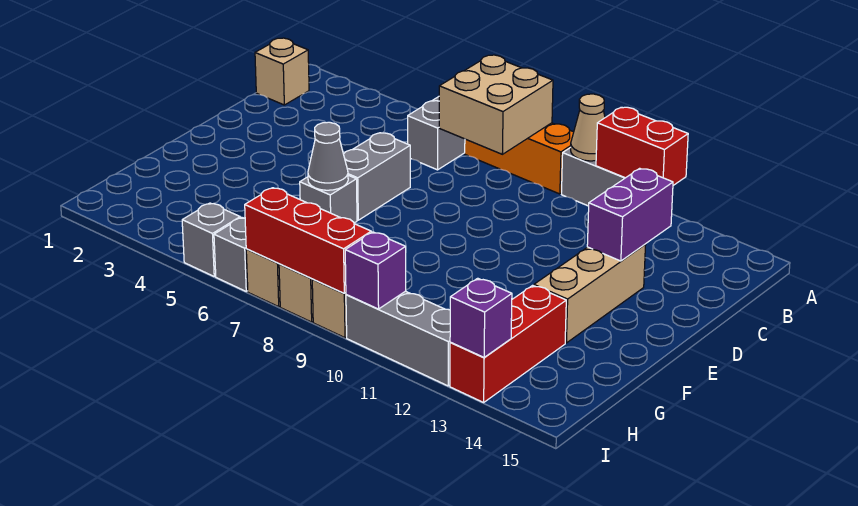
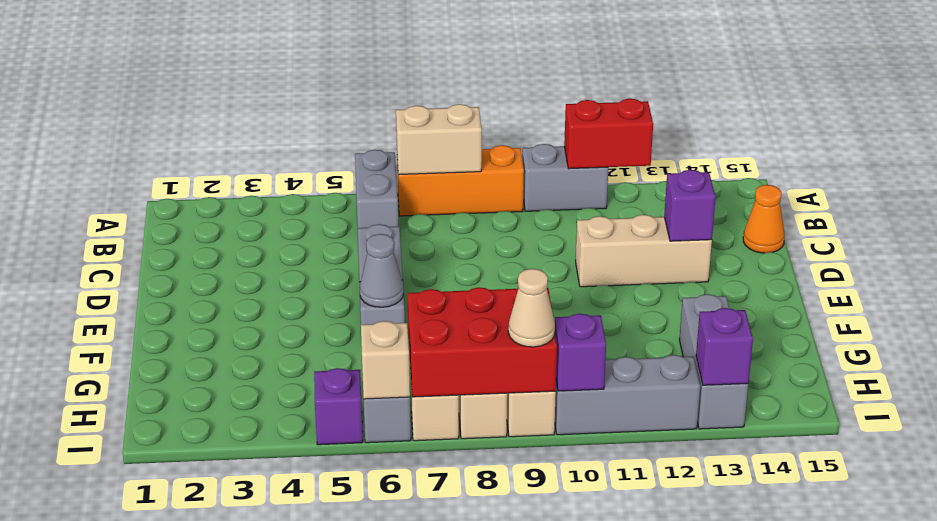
tan brick A7:B8 level 2 -> tan brick A7:A8 level 2
tan cone A10 level 2 -> tan cone I9 level 3
tan brick B1 level 1 -> tan brick I6 level 2
purple brick C13:D13 level 2 -> purple brick D13 level 2
none -> orange cone C15 level 1
tan brick D13:F13 level 1 -> tan brick D11:D13 level 1
red brick G13:I13 level 1 -> grey brick G13:I13 level 1
grey brick I5 level 1 -> purple brick I5 level 1
red brick I7:I9 level 2 -> red brick H7:I9 level 2

